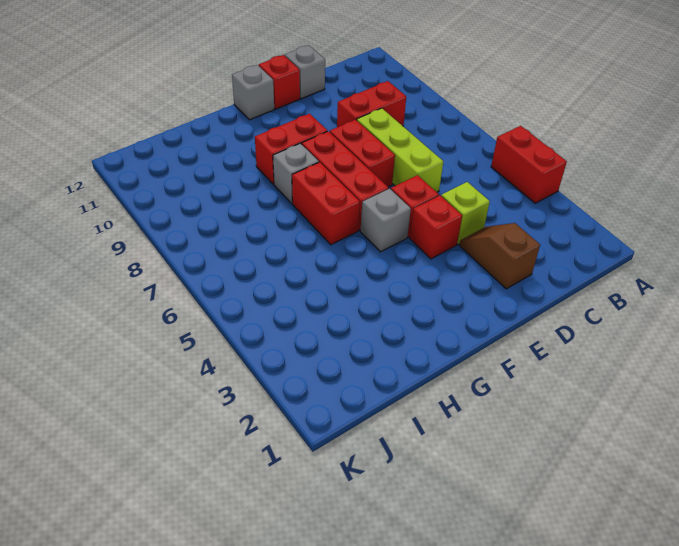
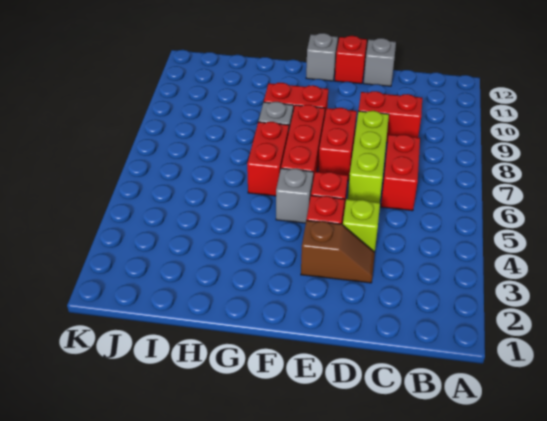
red brick A4:A5 level 1 -> red brick C6:C7 level 1
brown slope D2:D3 level 1 top 2 -> brown slope D3:E3 level 1 top E

